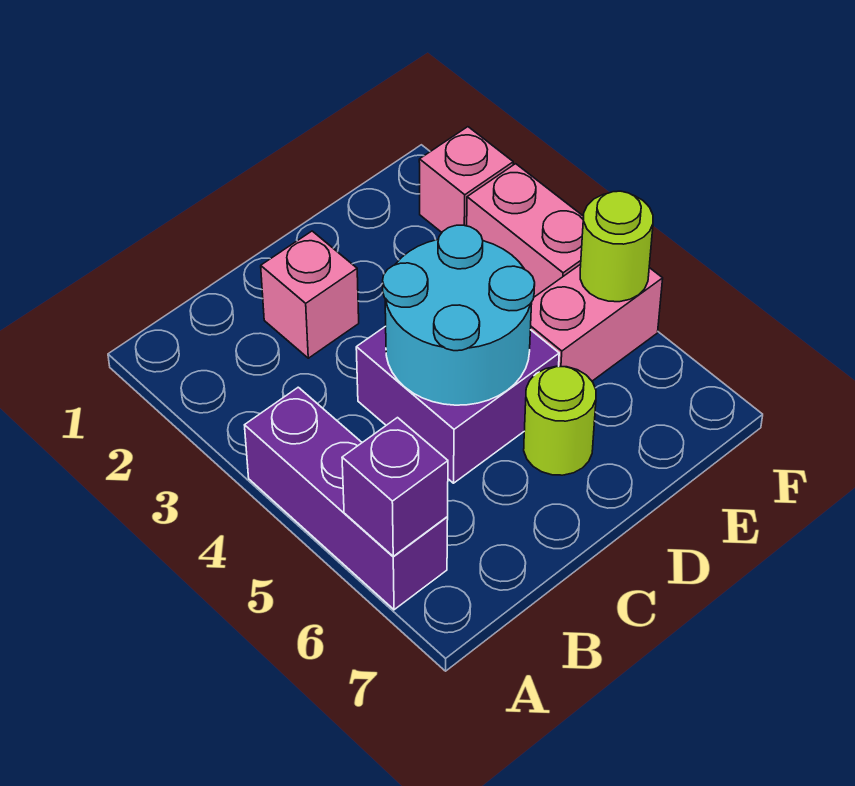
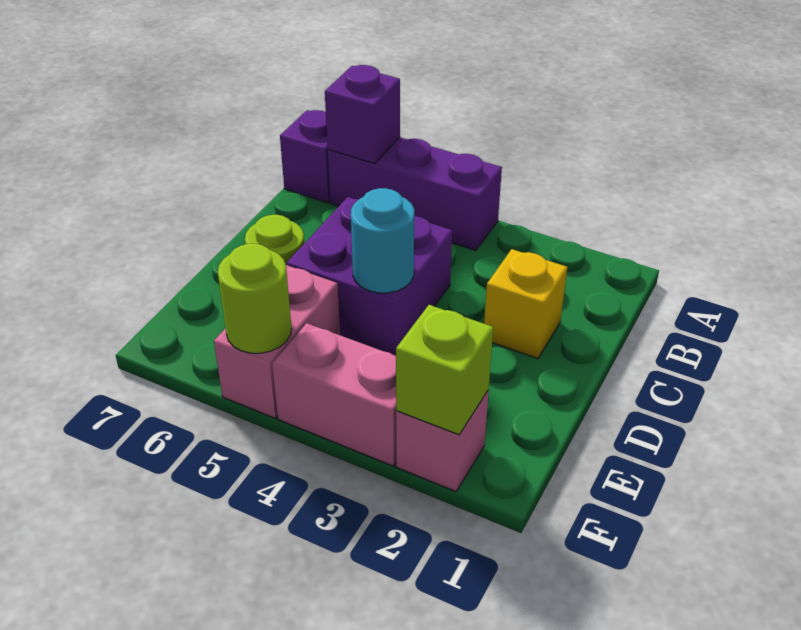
none -> purple brick A7 level 1
pink brick C2 level 1 -> yellow brick C2 level 1
cyan round brick C4:D5 level 2 -> cyan round brick D4 level 2
none -> lime brick F2 level 2

